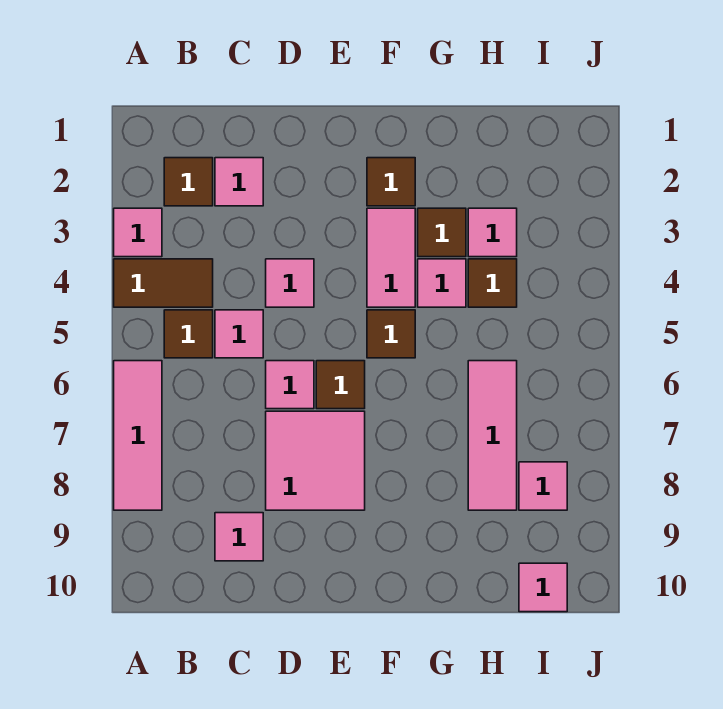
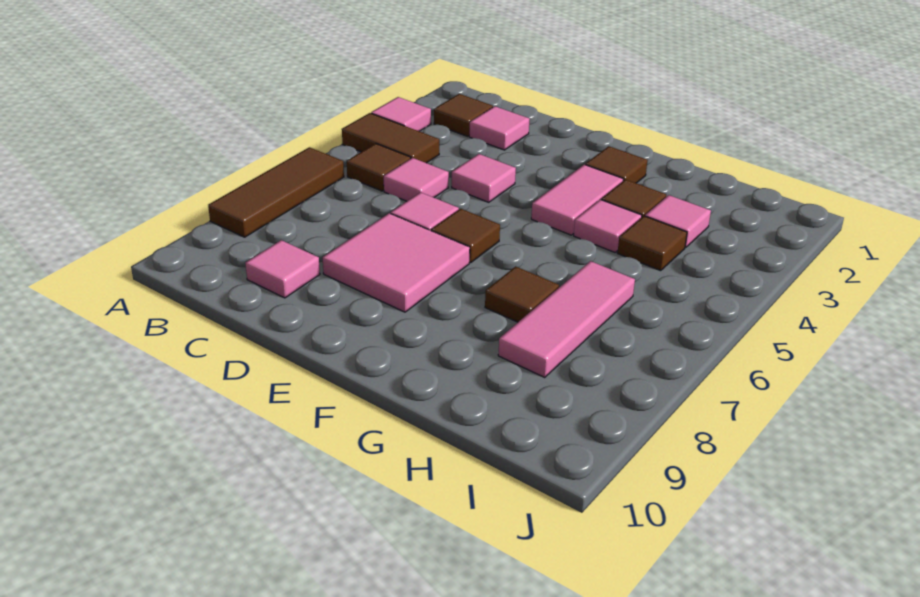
pink tile A6:A8 level 1 -> brown tile A6:A8 level 1
brown tile F5 level 1 -> brown tile G7 level 1
pink tile I8 level 1 -> none
pink tile I10 level 1 -> none

